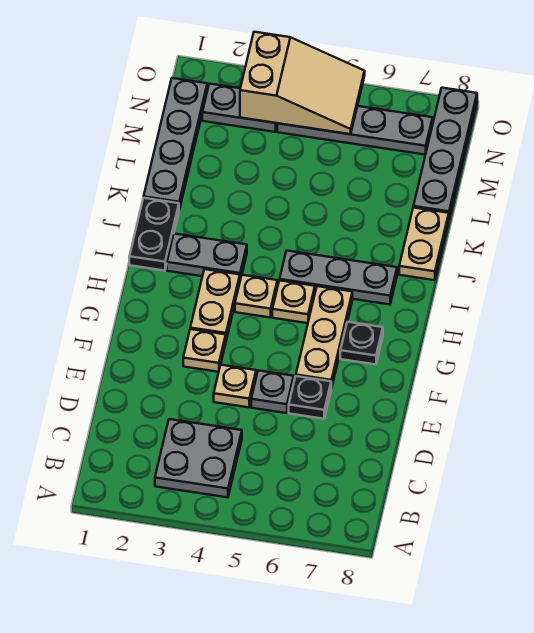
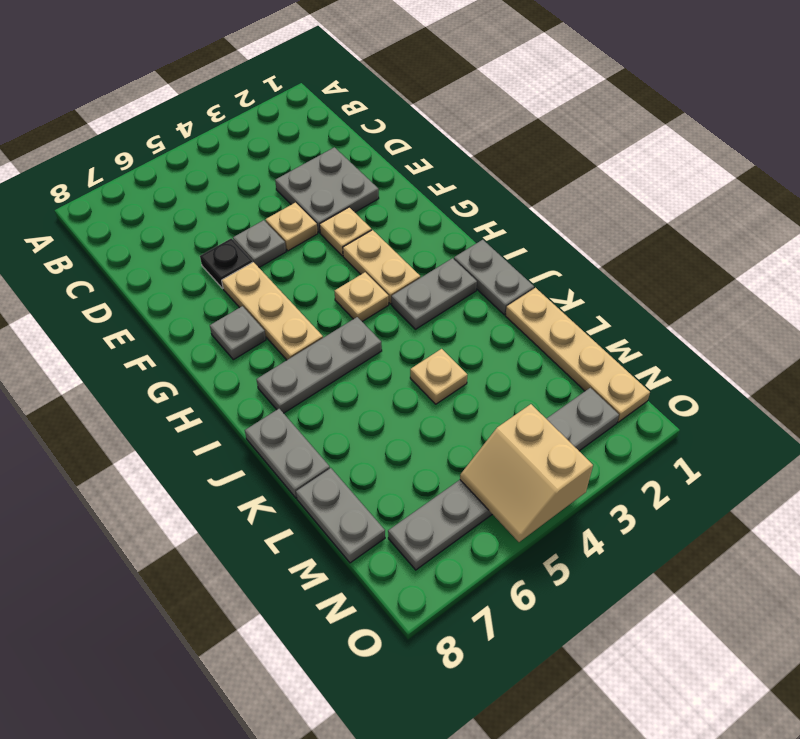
grey plate B3:C4 level 1 -> grey plate D2:E3 level 1
black plate G7 level 1 -> grey plate G7 level 1
tan plate H5 level 1 -> tan plate K4 level 1
black plate I1:J1 level 1 -> grey plate I1:J1 level 1
tan plate J8:K8 level 1 -> grey plate J8:K8 level 1
grey plate K1:N1 level 1 -> tan plate K1:N1 level 1
grey plate L8:O8 level 1 -> grey plate L8:M8 level 1
tan slope N3:O5 level 2 top 3 -> tan slope N4:O5 level 2 top 4

